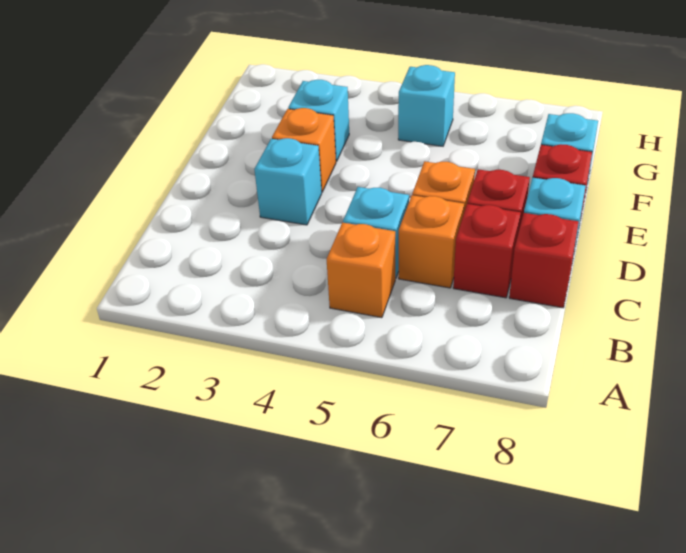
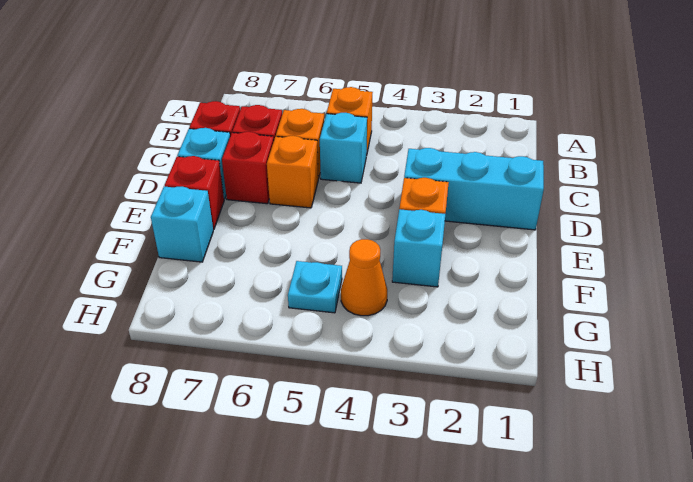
cyan brick D3 level 1 -> cyan brick D1:D3 level 1
none -> orange cone G4 level 1
cyan brick G5 level 1 -> cyan plate G5 level 1

